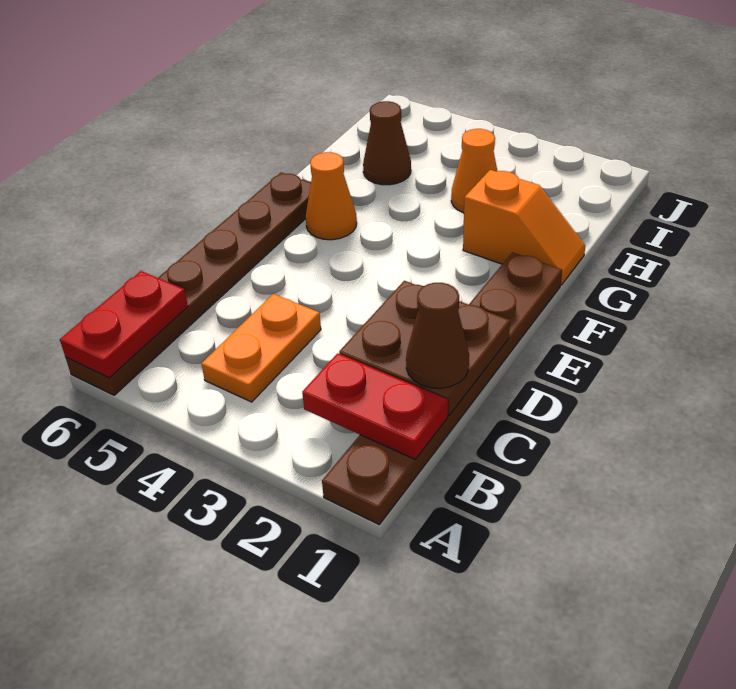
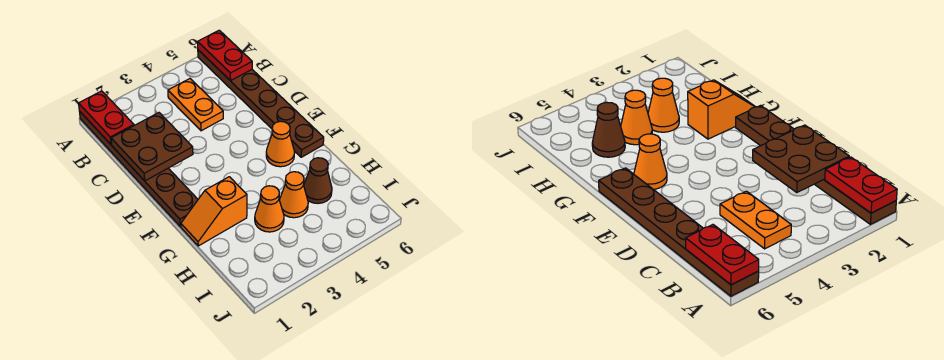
red plate B1:B2 level 2 -> red plate A1:B1 level 2
brown cone C1 level 3 -> none
none -> orange cone H4 level 1

